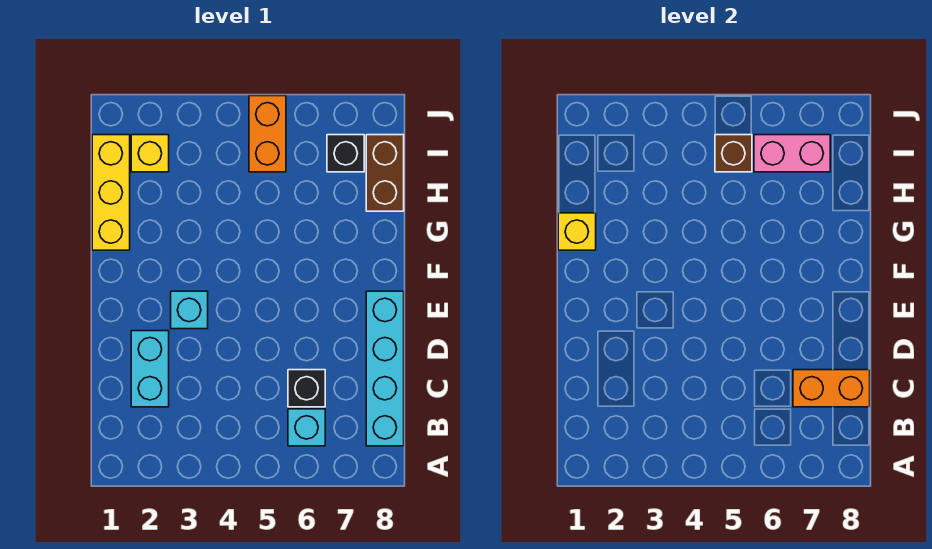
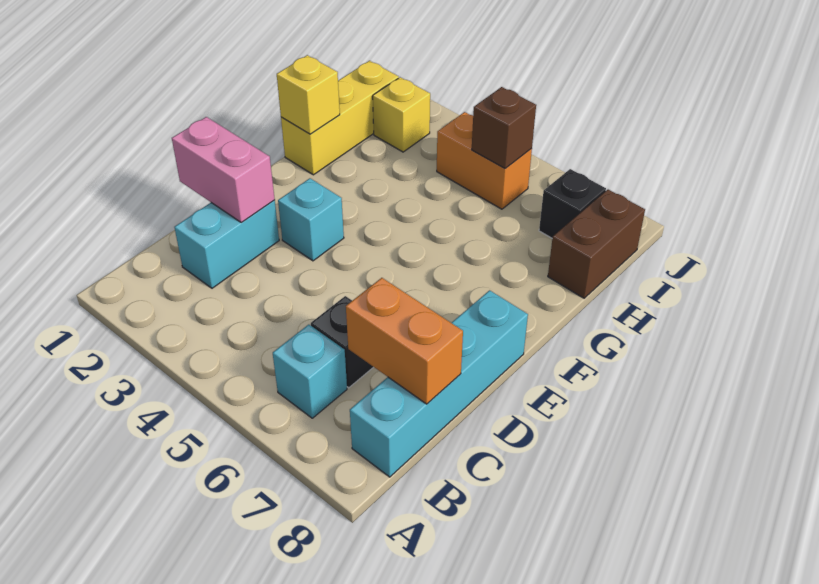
orange brick I5:J5 level 1 -> orange brick I4:I5 level 1
pink brick I6:I7 level 2 -> pink brick D1:D2 level 2

